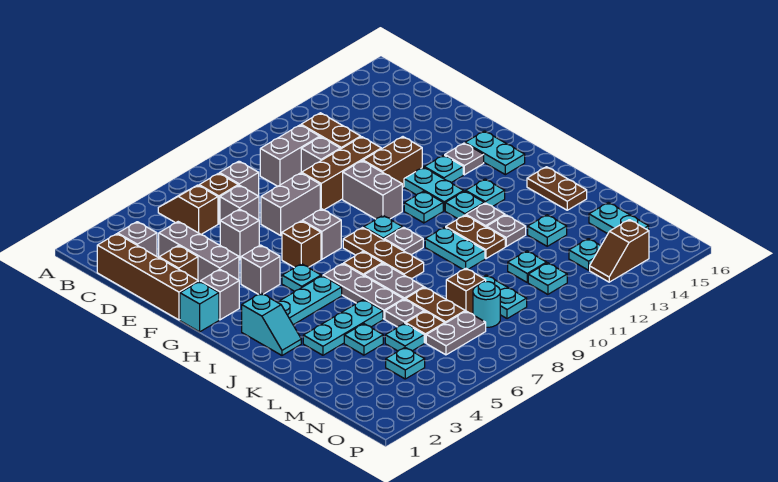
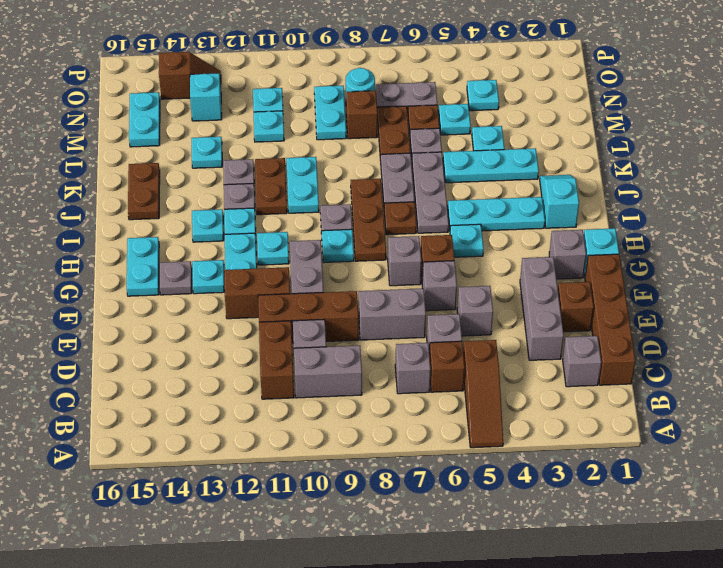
brown slope B5:C5 level 1 top C -> brown slope A5:C5 level 1 top C
grey brick G4 level 1 -> grey brick F6 level 1
cyan plate N13 level 1 -> cyan brick N13 level 1

